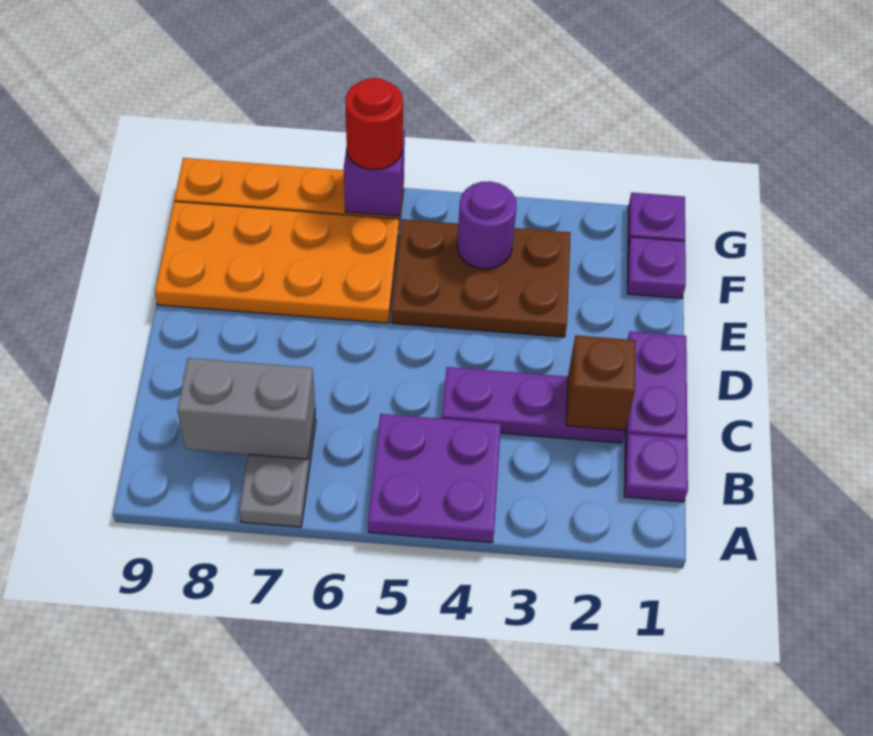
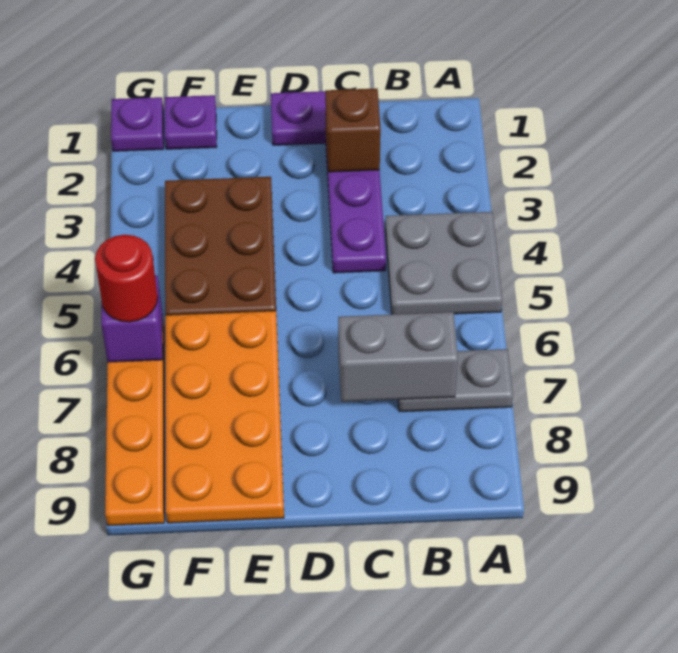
purple plate A4:B5 level 1 -> grey plate A4:B5 level 1
purple plate B1 level 1 -> none
grey brick B7:B8 level 2 -> grey brick B7:C7 level 2
purple round brick F4 level 2 -> none

